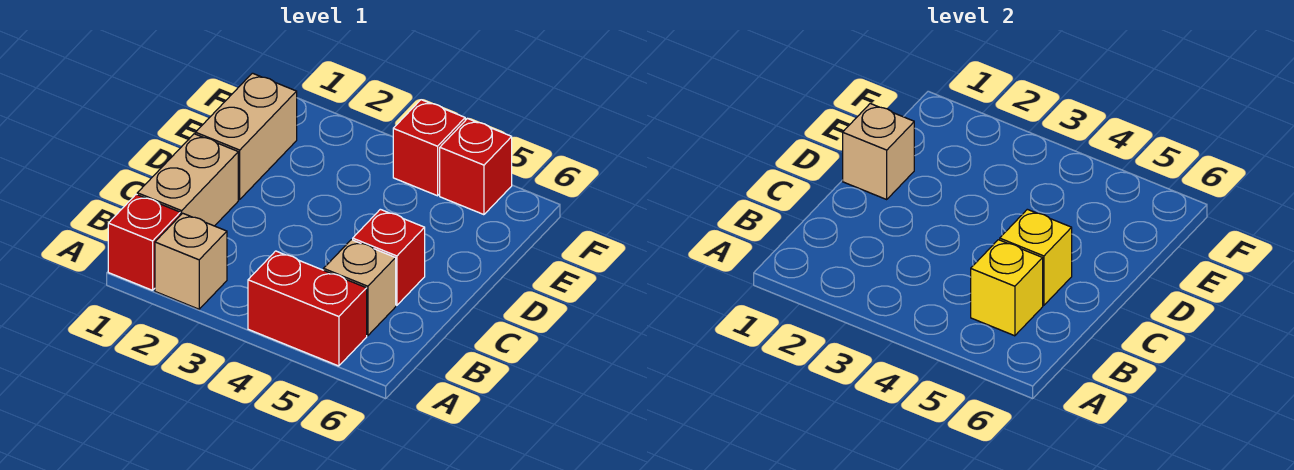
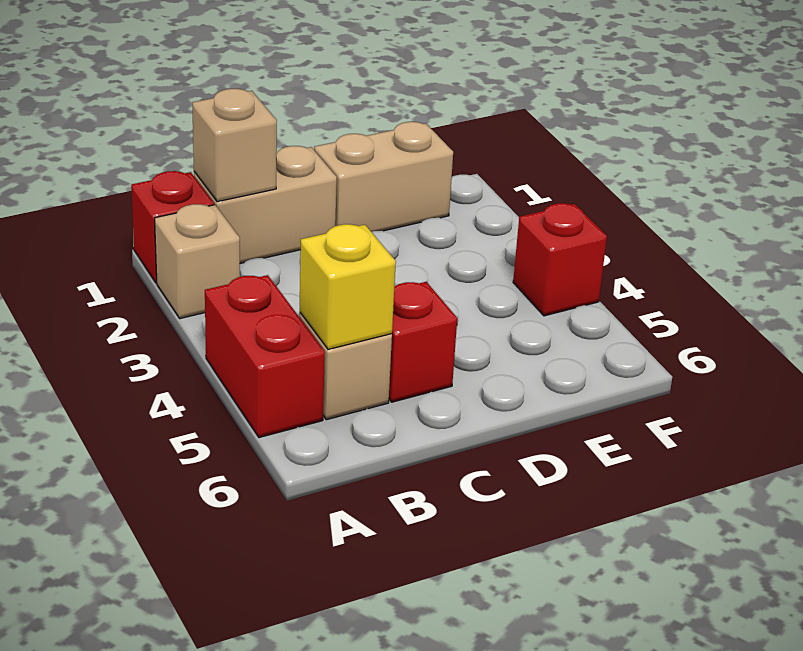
yellow brick C5 level 2 -> none
tan brick D1 level 2 -> tan brick B1 level 2
red brick F5 level 1 -> none

